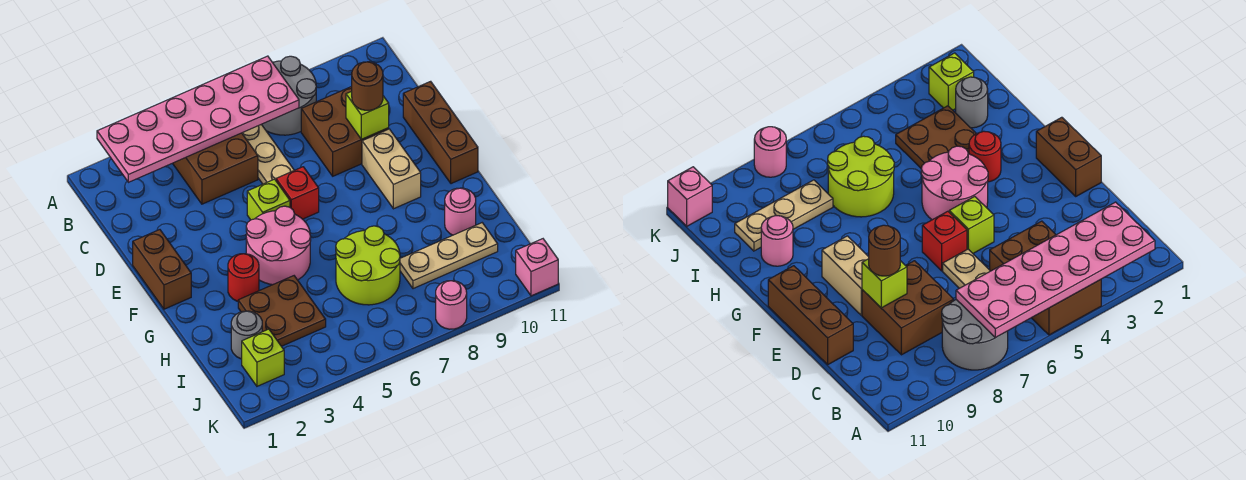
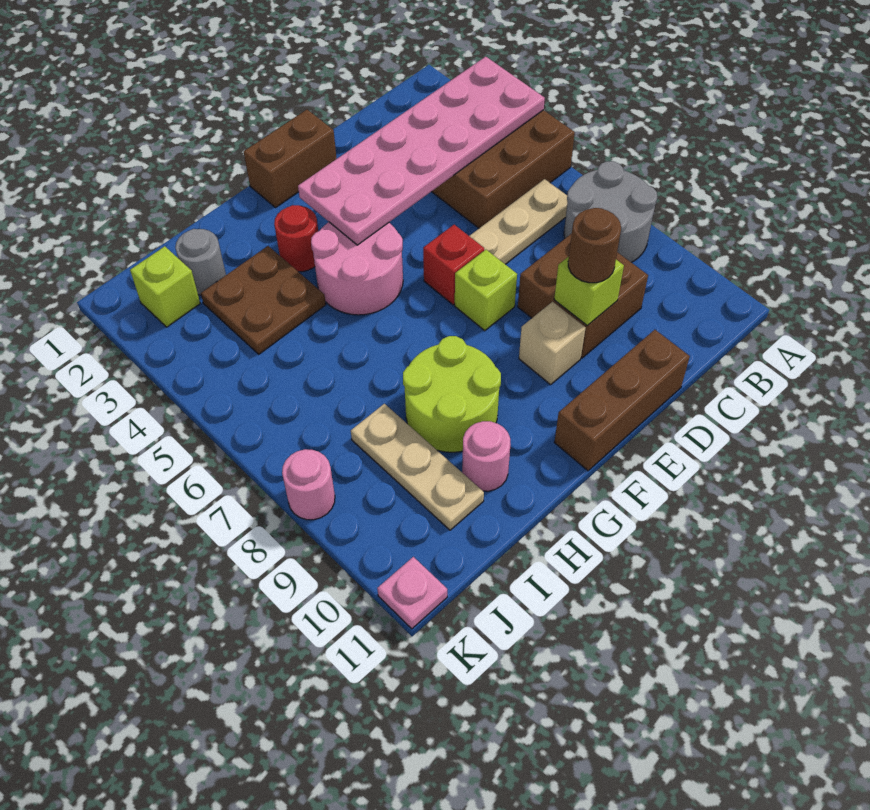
pink plate A2:B7 level 2 -> pink plate A3:F4 level 2
lime brick E5 level 1 -> lime brick E7 level 1
tan brick E9:F9 level 1 -> tan brick E9 level 1
lime round brick H6:I7 level 1 -> lime round brick G8:H9 level 1
pink brick K11 level 1 -> pink plate K11 level 1

